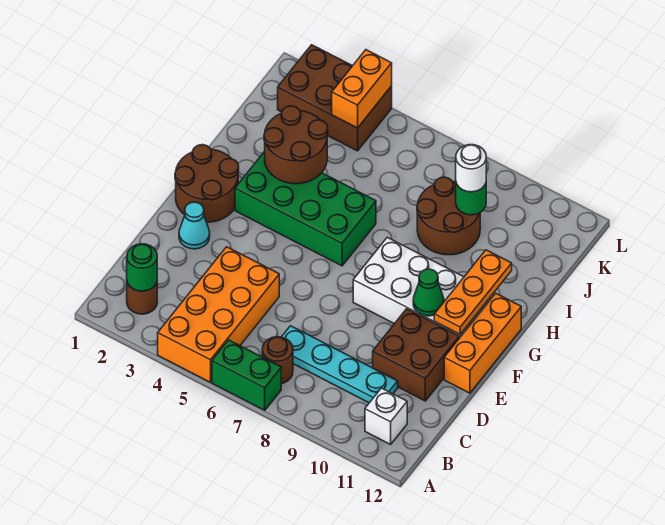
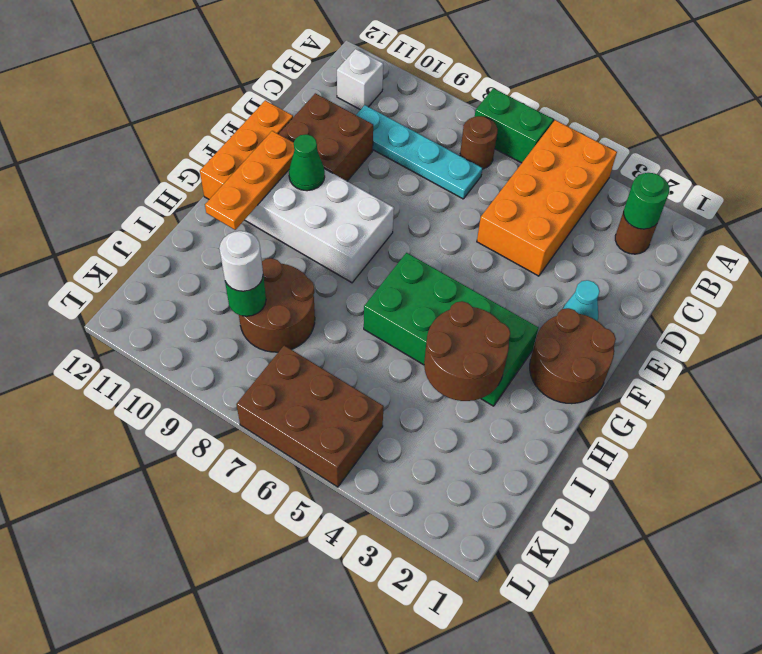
brown brick K2:L4 level 1 -> brown brick K5:L7 level 1
orange brick K4:L4 level 2 -> none

